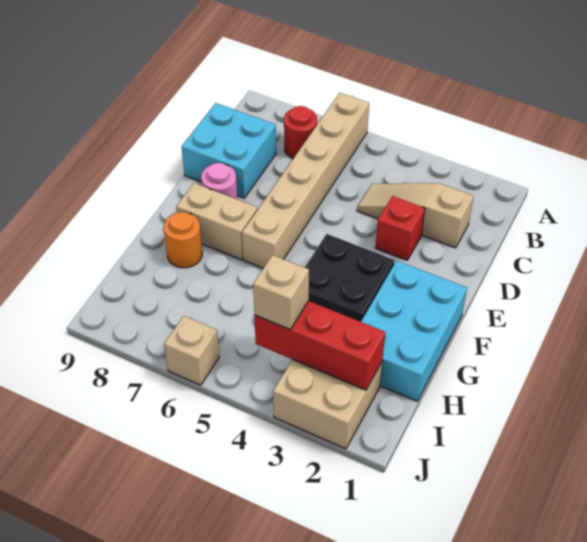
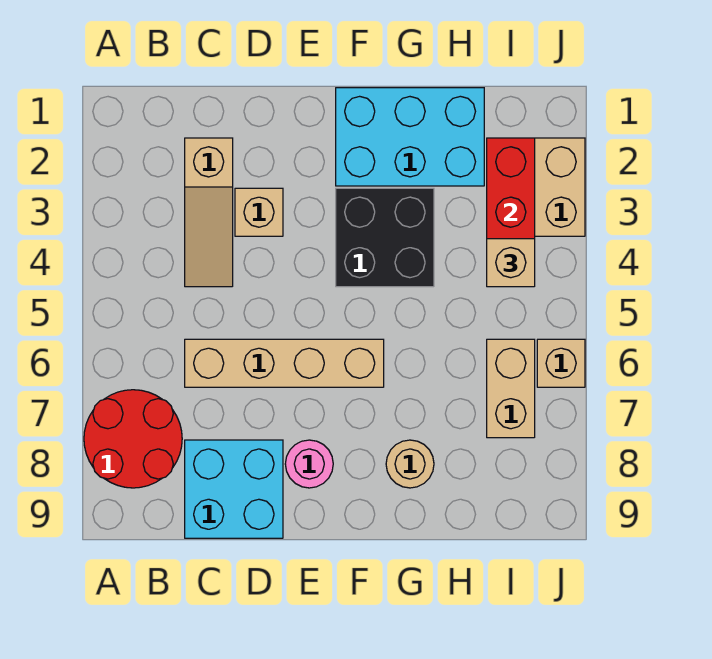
tan brick A6:F6 level 1 -> tan brick C6:F6 level 1
red round brick B7 level 1 -> red round brick A7:B8 level 1
red brick D3 level 1 -> tan brick D3 level 1
tan brick F7:F8 level 1 -> tan brick I6:I7 level 1
orange round brick G8 level 1 -> tan round brick G8 level 1

